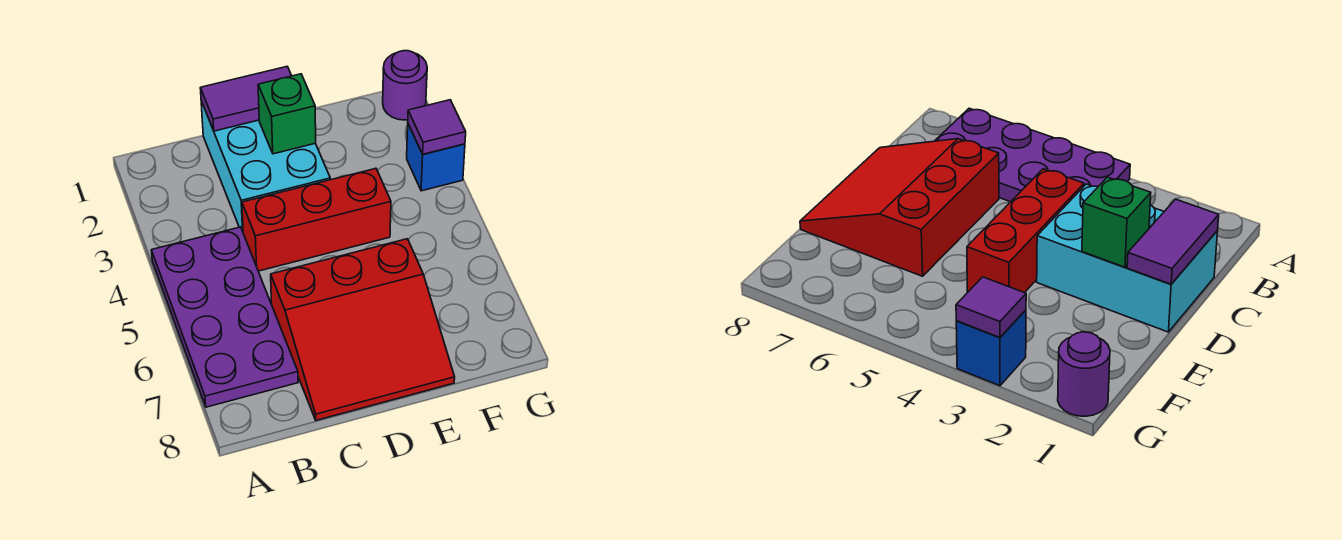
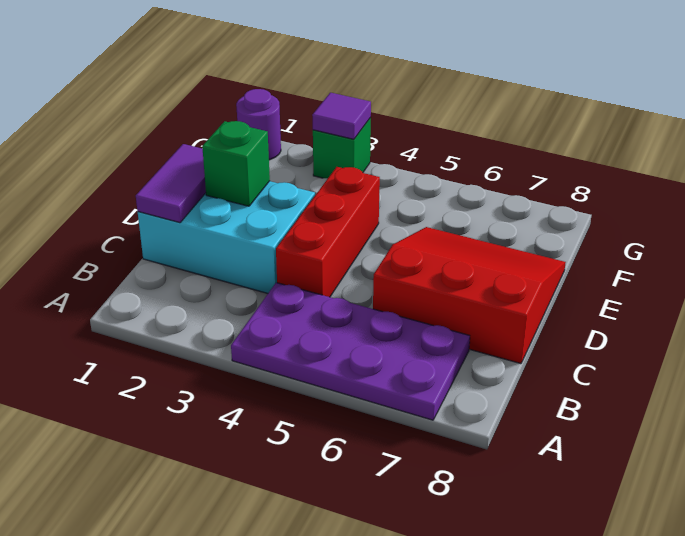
red slope C6:E8 level 1 top 6 -> red slope C6:E8 level 1 top C
blue brick G3 level 1 -> green brick G3 level 1

